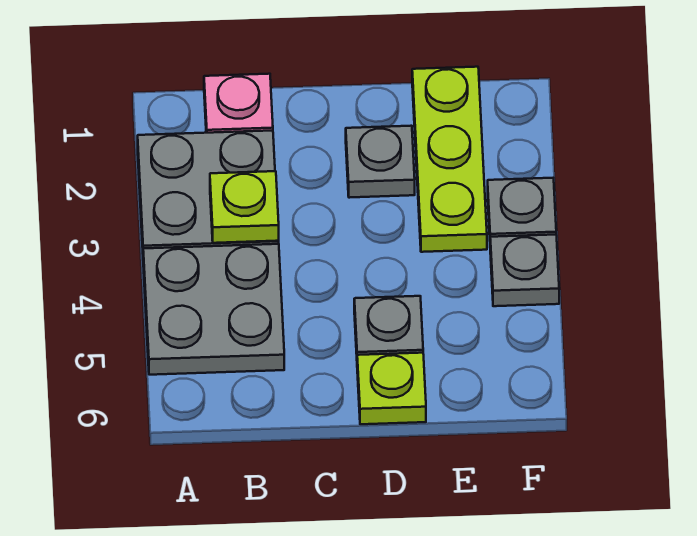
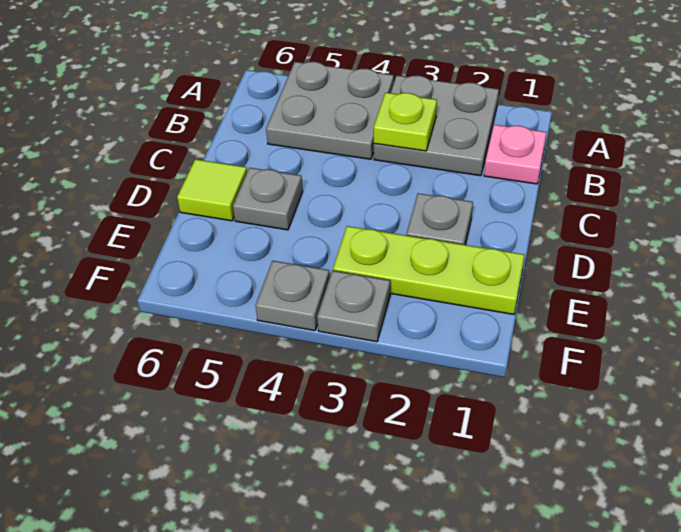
lime plate D6 level 1 -> lime tile D6 level 1

